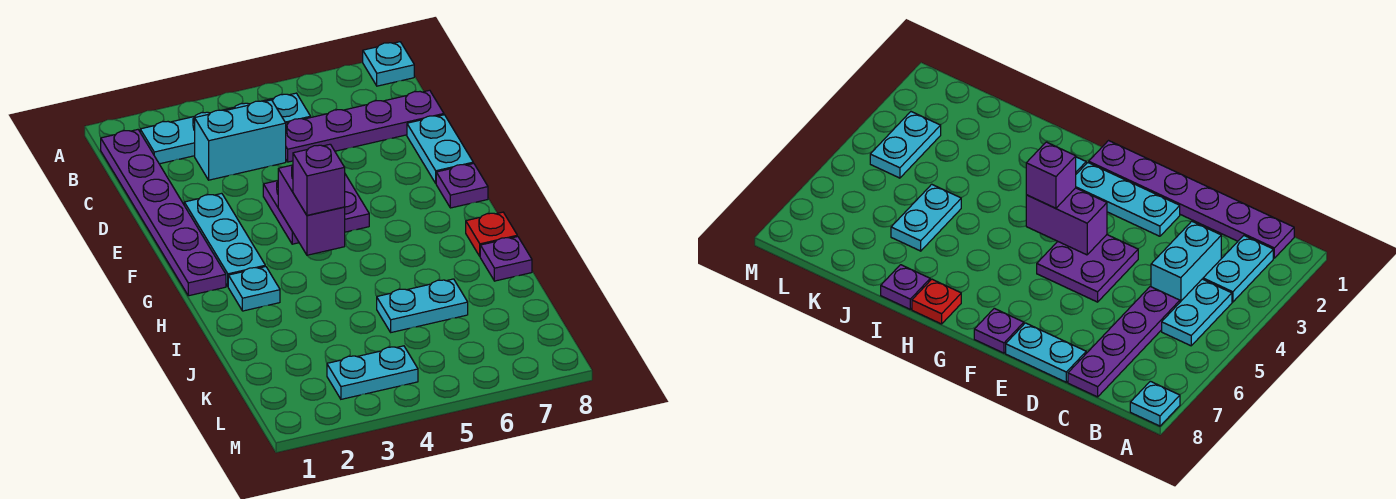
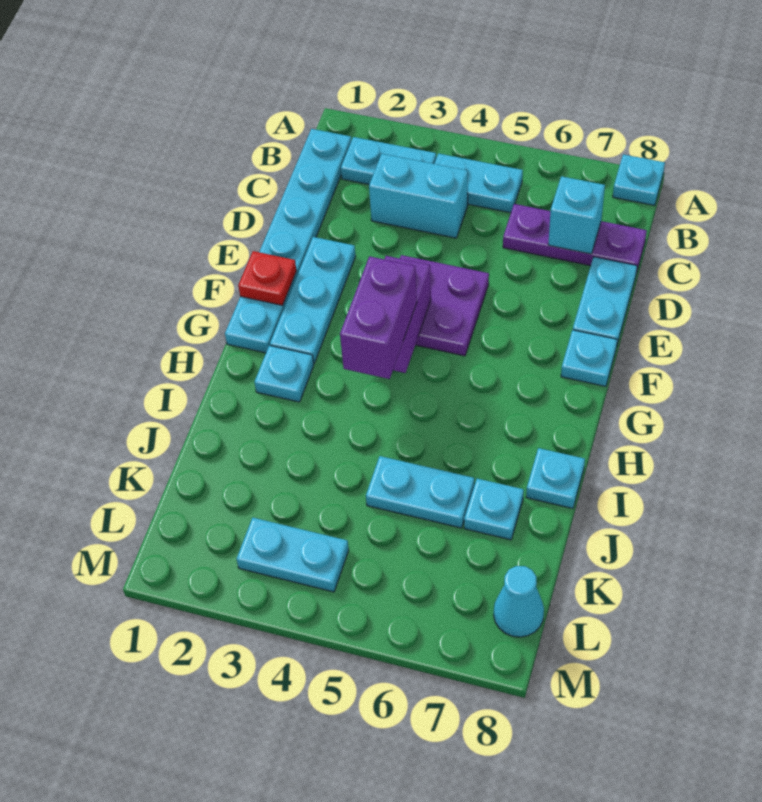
purple plate B1:G1 level 1 -> cyan plate B1:G1 level 1
purple plate C5:C8 level 1 -> purple plate C6:C8 level 1
none -> cyan brick C7 level 2
purple plate F8 level 1 -> cyan plate F8 level 1
purple brick G4 level 3 -> purple brick G4:H4 level 3
red plate H8 level 1 -> red plate F1 level 2
purple plate I8 level 1 -> cyan plate I8 level 1
none -> cyan plate J7 level 1
none -> cyan cone L8 level 1

